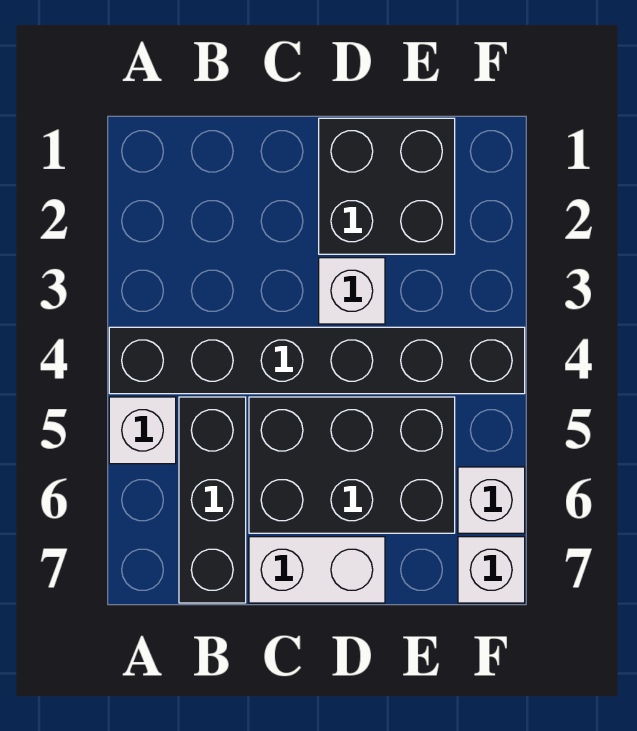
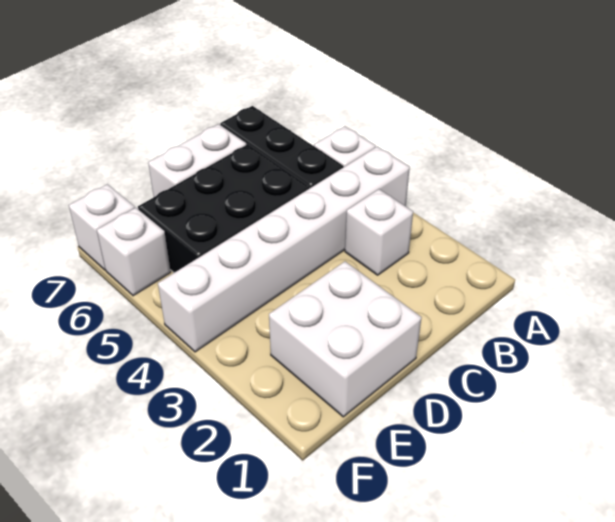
black brick A4:F4 level 1 -> white brick A4:F4 level 1
black brick D1:E2 level 1 -> white brick D1:E2 level 1
white brick D3 level 1 -> white brick B3 level 1

